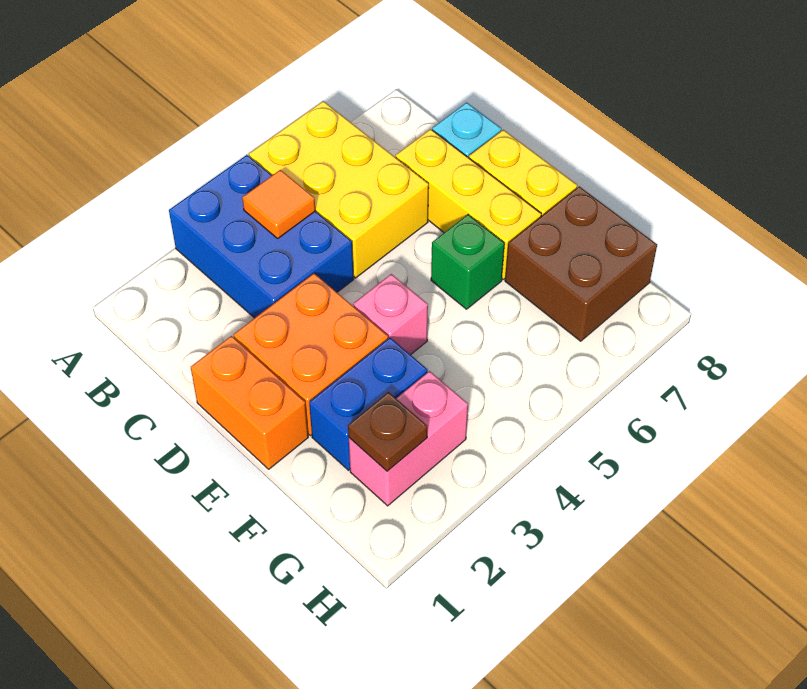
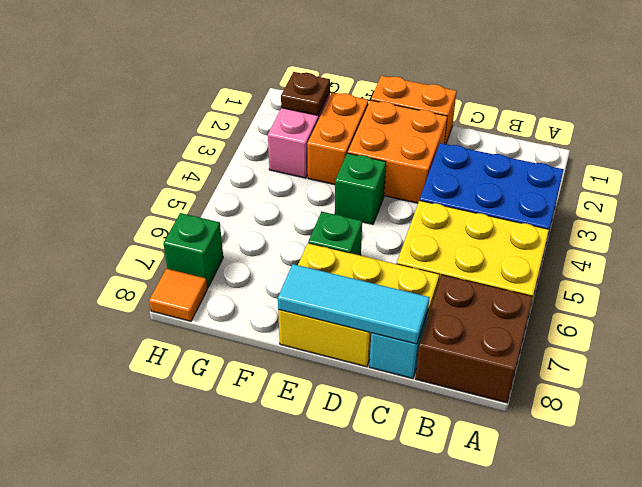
orange tile B4 level 2 -> orange tile H8 level 1
none -> cyan tile C8:E8 level 2
pink brick E4 level 1 -> green brick E4 level 1
blue brick F2:F3 level 1 -> orange brick F2:F3 level 1
brown brick F7:G8 level 1 -> brown brick A7:B8 level 1
none -> green brick H7 level 1

